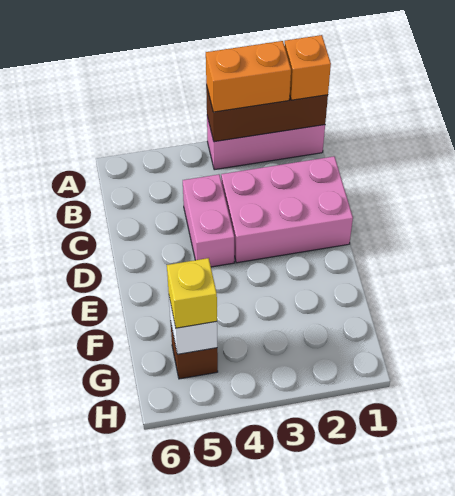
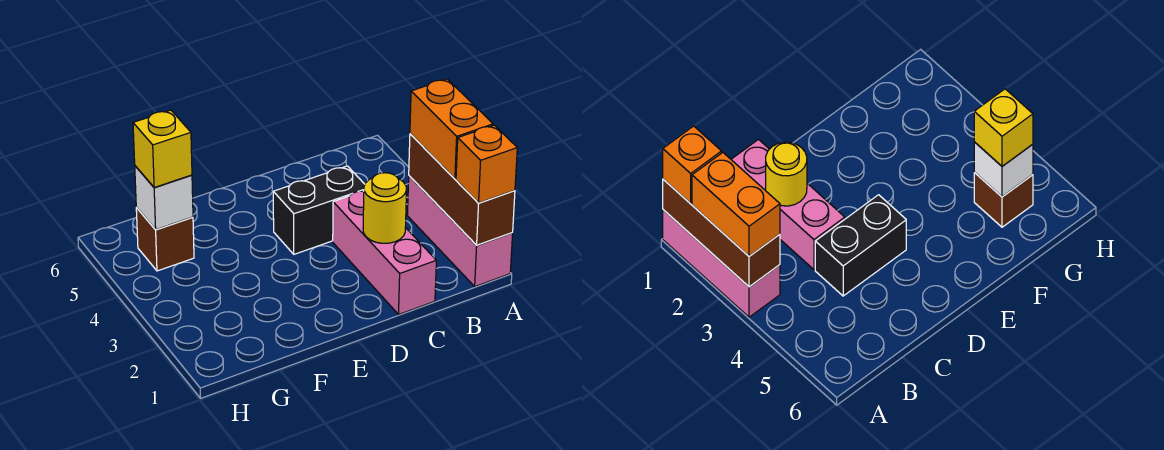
pink brick C1:D3 level 1 -> pink brick C1:C3 level 1
none -> yellow round brick C2 level 2
pink brick C4:D4 level 1 -> black brick C4:D4 level 1

